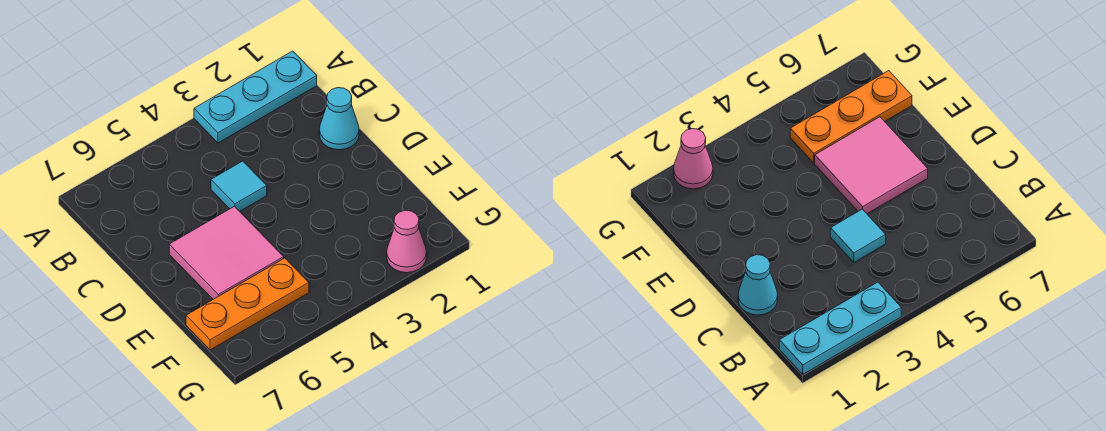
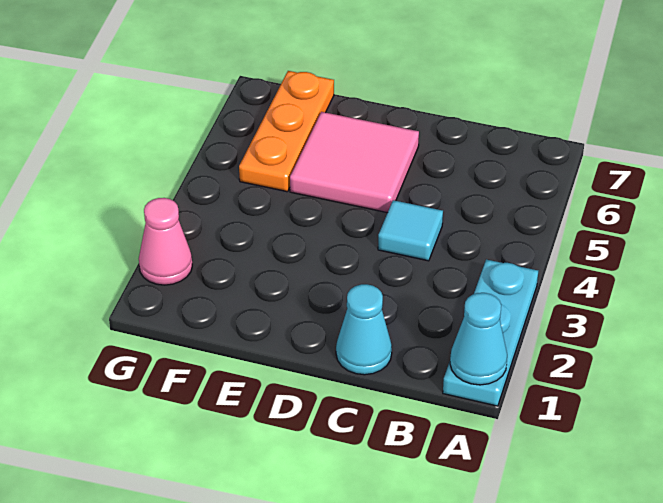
none -> cyan cone A1 level 2

